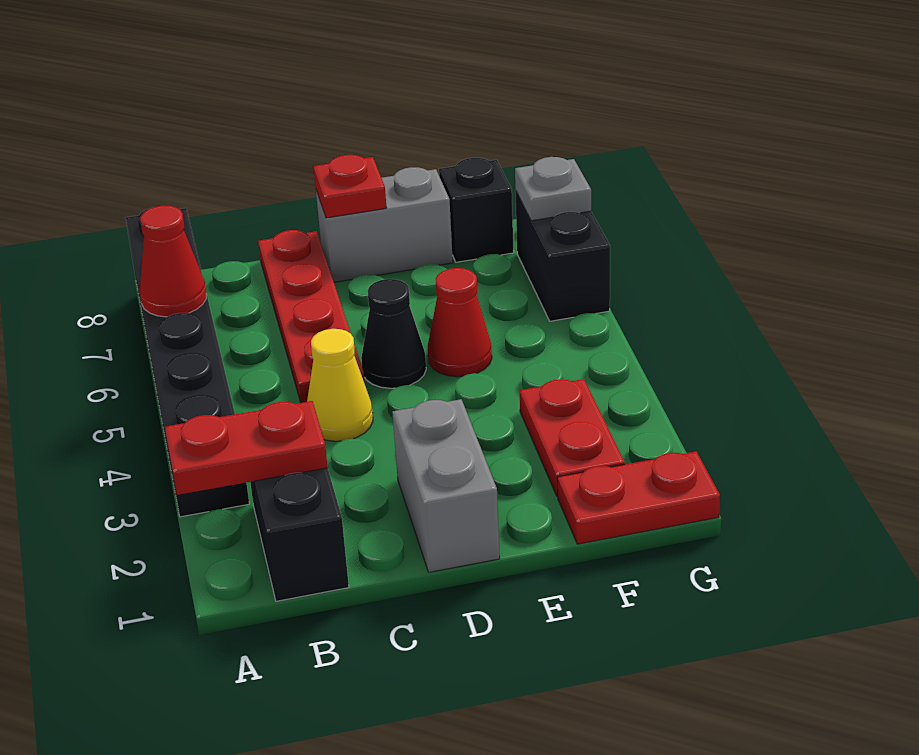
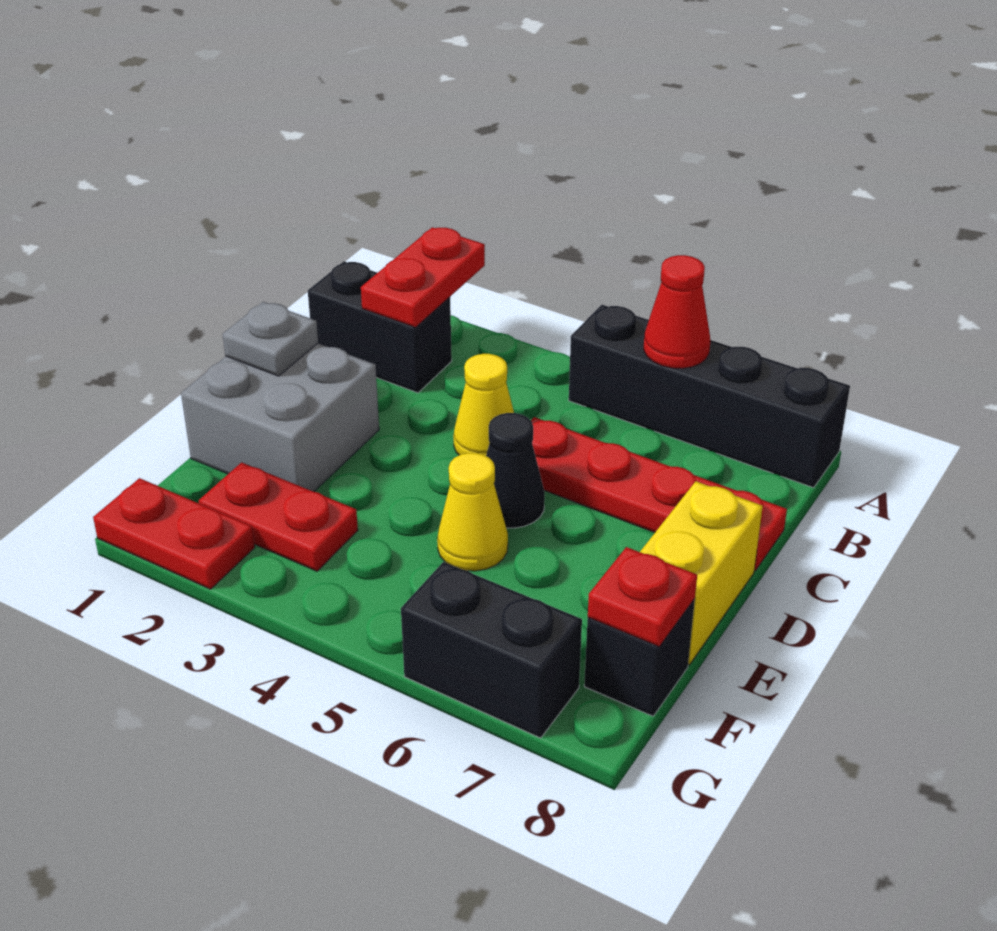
black brick A3:A8 level 1 -> black brick A5:A8 level 1
grey brick D1:D2 level 1 -> grey brick D1:E2 level 1
grey brick D8:E8 level 1 -> yellow brick D8:E8 level 1
red plate D8 level 2 -> red plate F8 level 2
red cone E5 level 1 -> yellow cone E5 level 1
red plate F1:G1 level 1 -> red plate G1:G2 level 1
grey plate G7 level 2 -> grey plate D1 level 2

